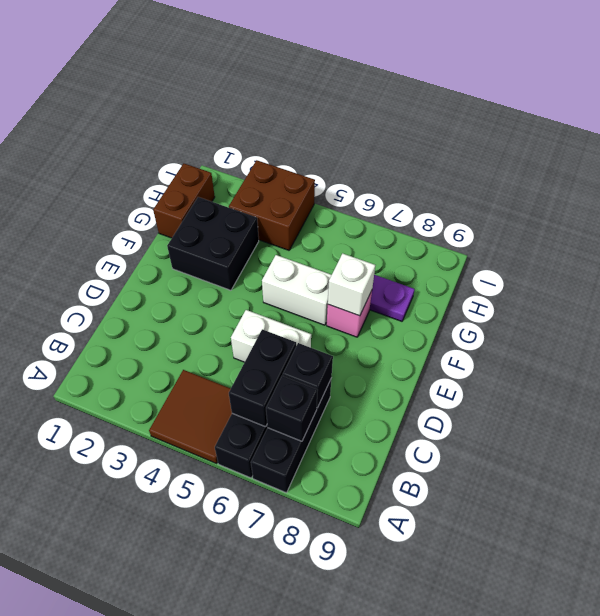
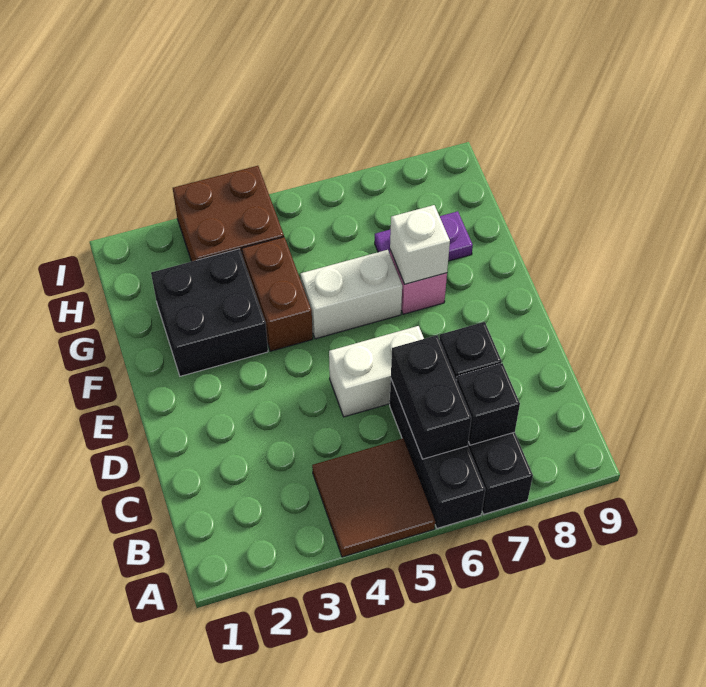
brown brick G1:H1 level 1 -> brown brick F4:G4 level 1

